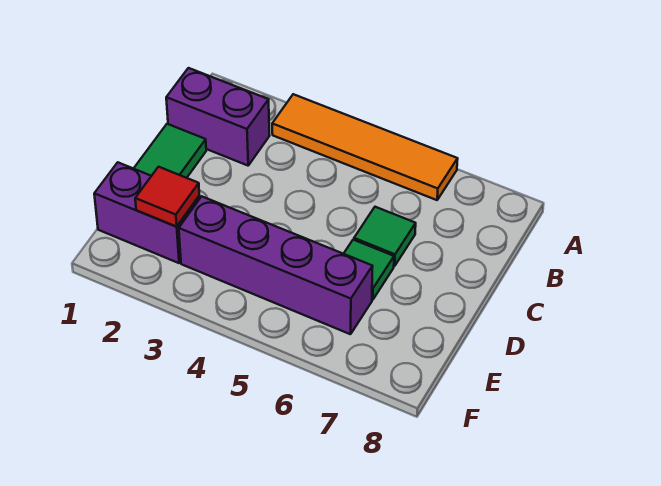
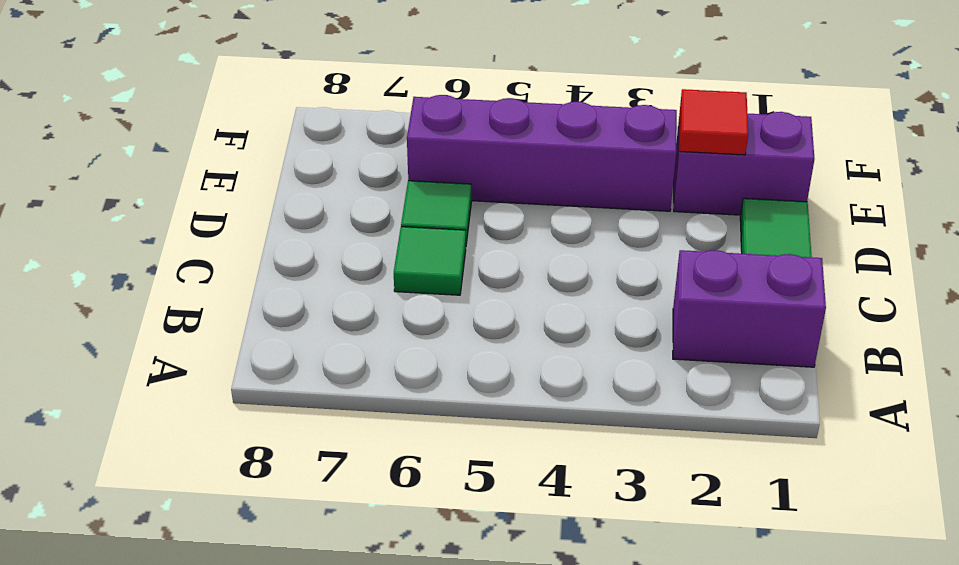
orange tile A3:A6 level 1 -> none

